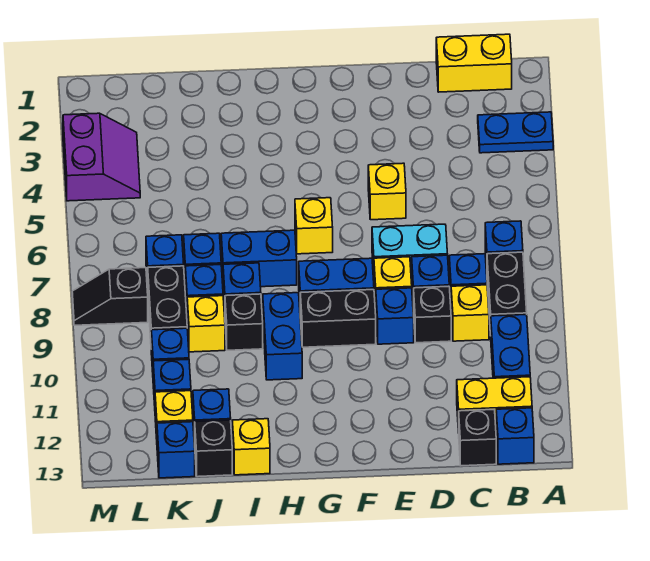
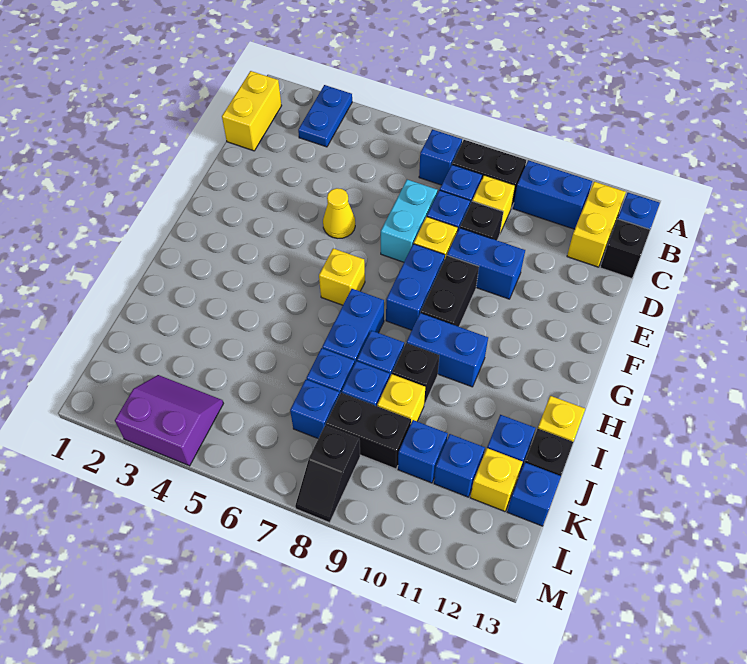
yellow brick E5 level 1 -> yellow cone E5 level 1
blue brick E9 level 1 -> blue brick E9:E10 level 1

